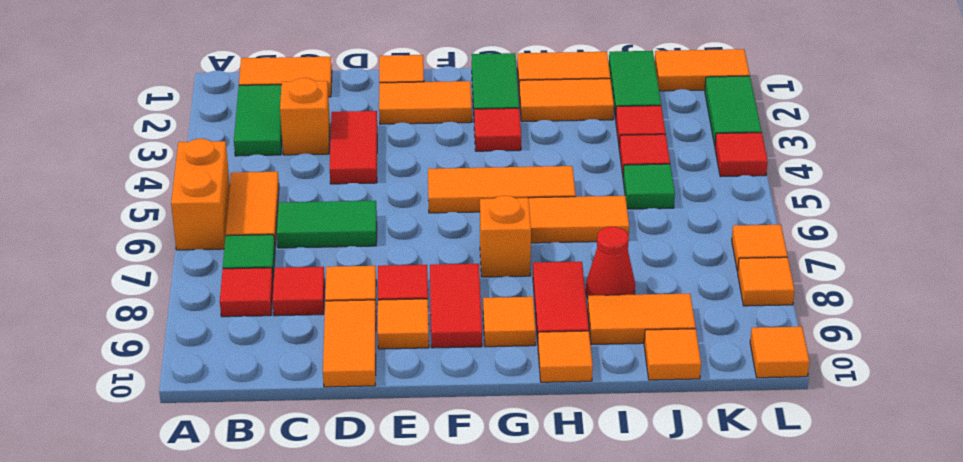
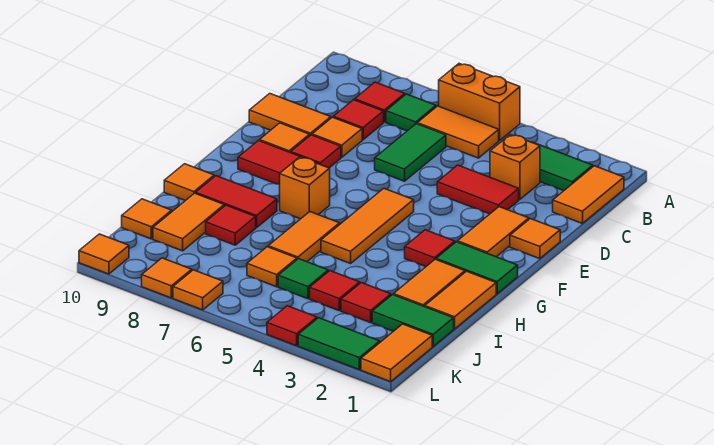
orange tile G9 level 1 -> orange tile J6 level 1
red cone I8 level 1 -> red tile I8 level 1

